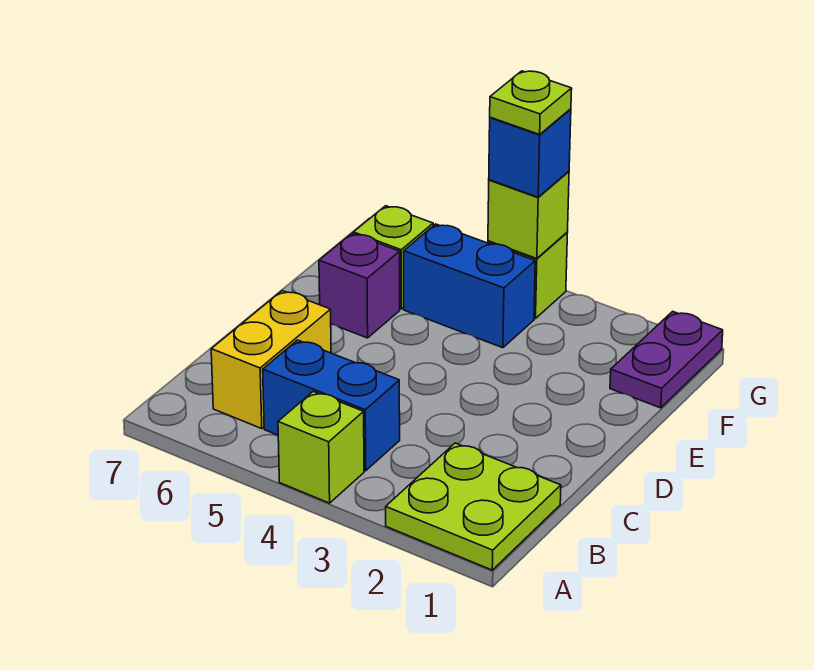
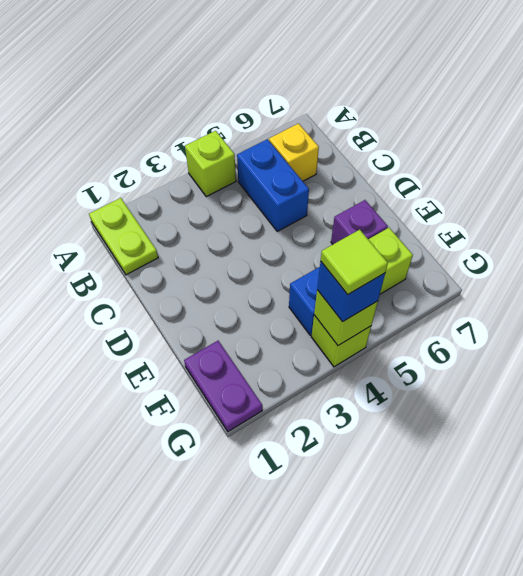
lime plate A1:B2 level 1 -> lime plate A1:B1 level 1
blue brick B4:B5 level 1 -> blue brick B5:C5 level 1
yellow brick B6:C6 level 1 -> yellow brick B6 level 1
lime plate G4 level 4 -> lime tile G4 level 4

